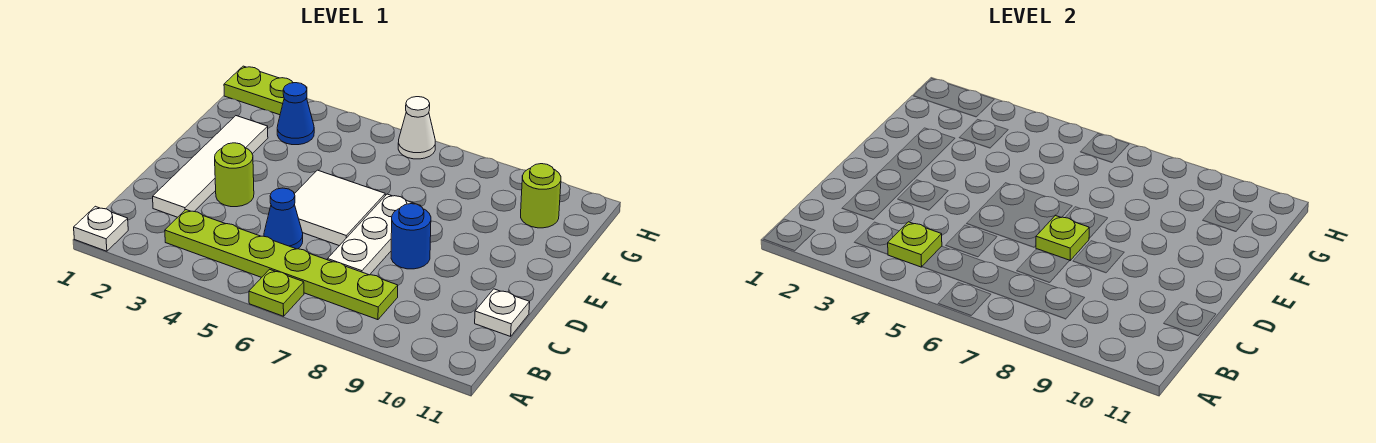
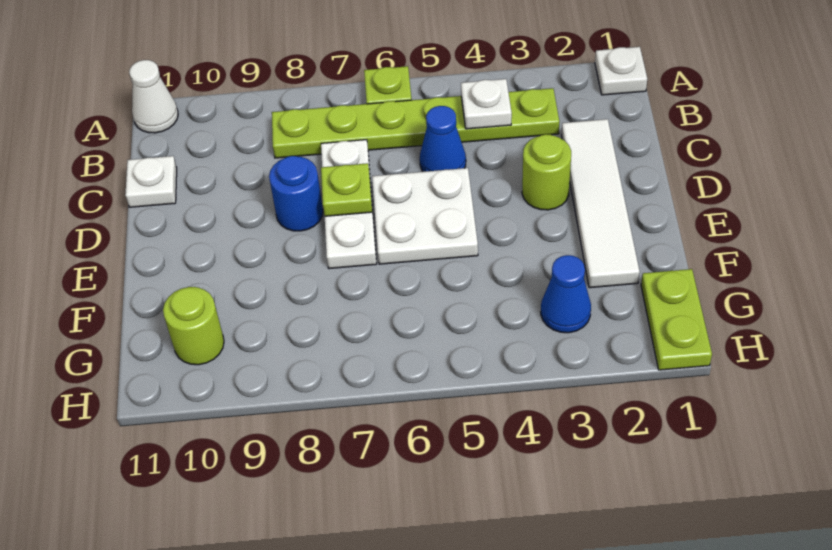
lime plate B4 level 2 -> white plate B4 level 2
white tile D5:E6 level 1 -> white plate D5:E6 level 1
lime plate H1:H2 level 1 -> lime plate G1:H1 level 1
white cone H6 level 1 -> white cone A11 level 1

